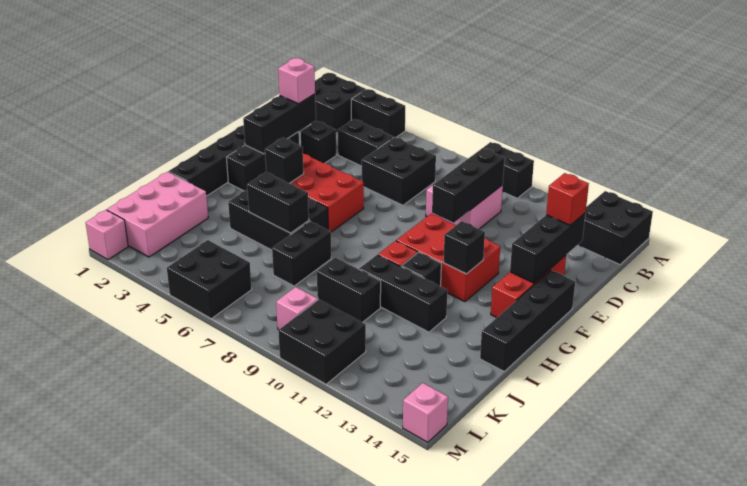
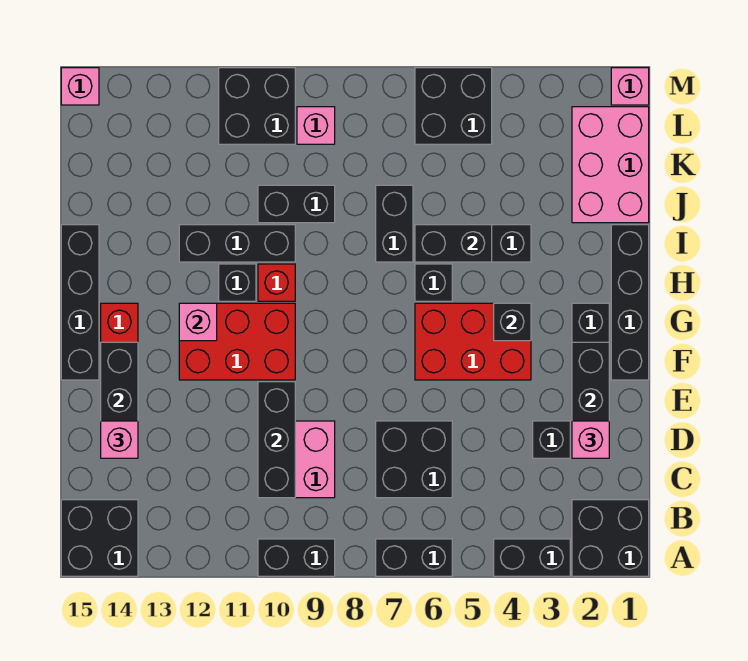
black brick C4:C5 level 1 -> black brick A6:A7 level 1
red brick D14 level 3 -> pink brick D14 level 3
black brick G12 level 2 -> pink brick G12 level 2

